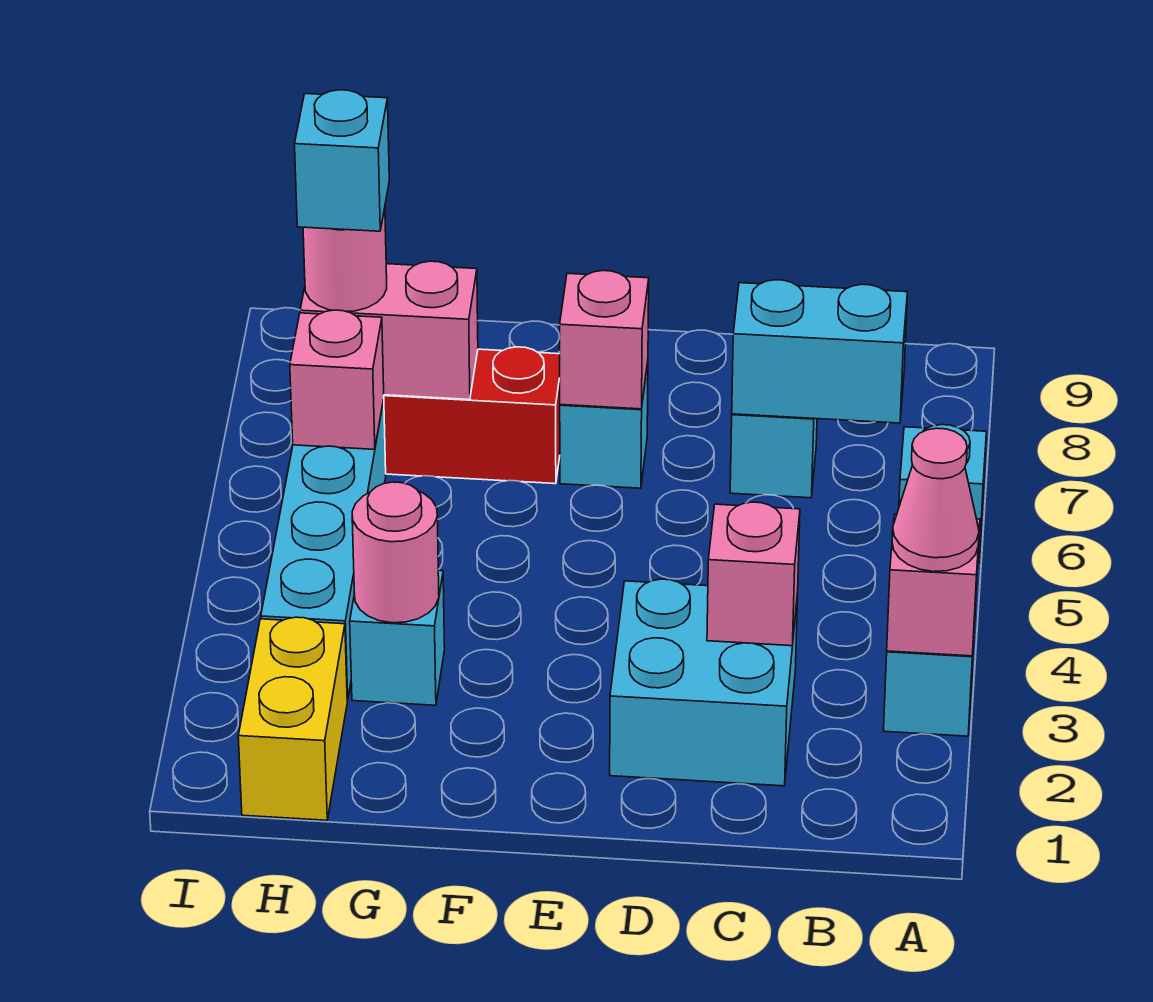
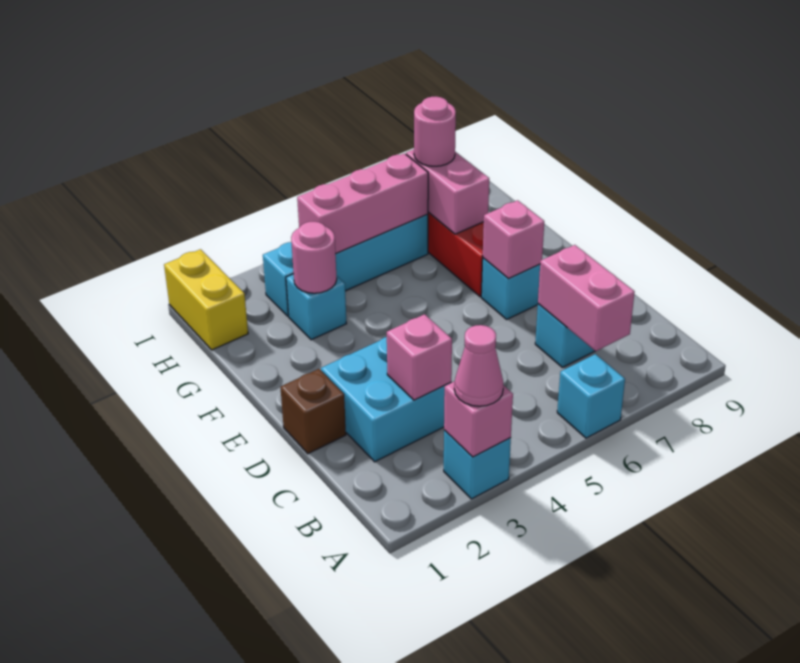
cyan brick B7:C7 level 2 -> pink brick B7:C7 level 2
none -> brown brick D1 level 1
yellow brick H1:H2 level 1 -> yellow brick H1:I1 level 1
pink brick H6 level 2 -> pink brick H4:H6 level 2
cyan brick H7 level 4 -> none

